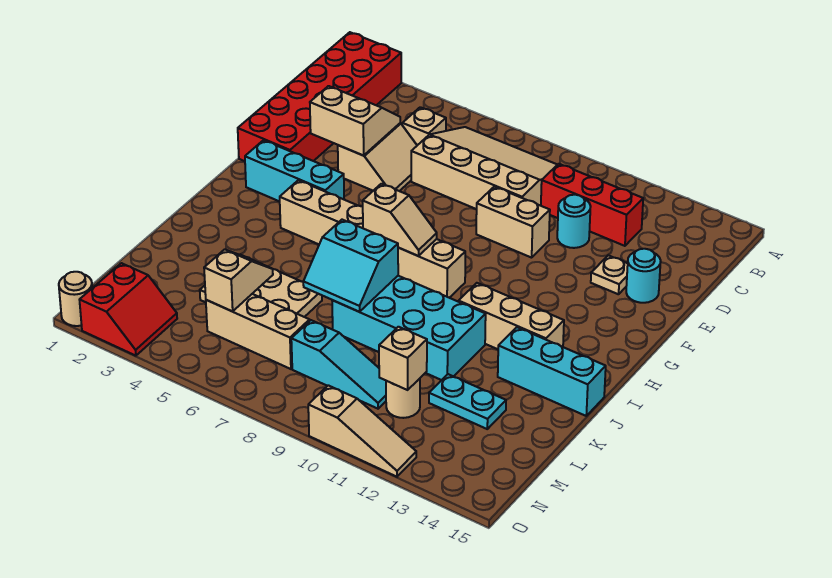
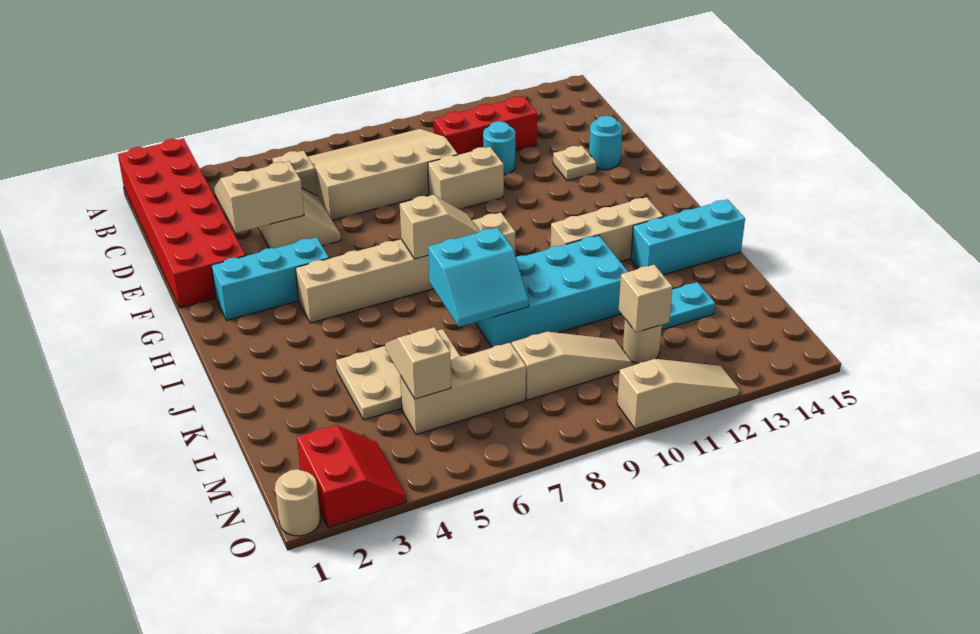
cyan slope M8:M10 level 1 top 8 -> tan slope M8:M10 level 1 top 8

